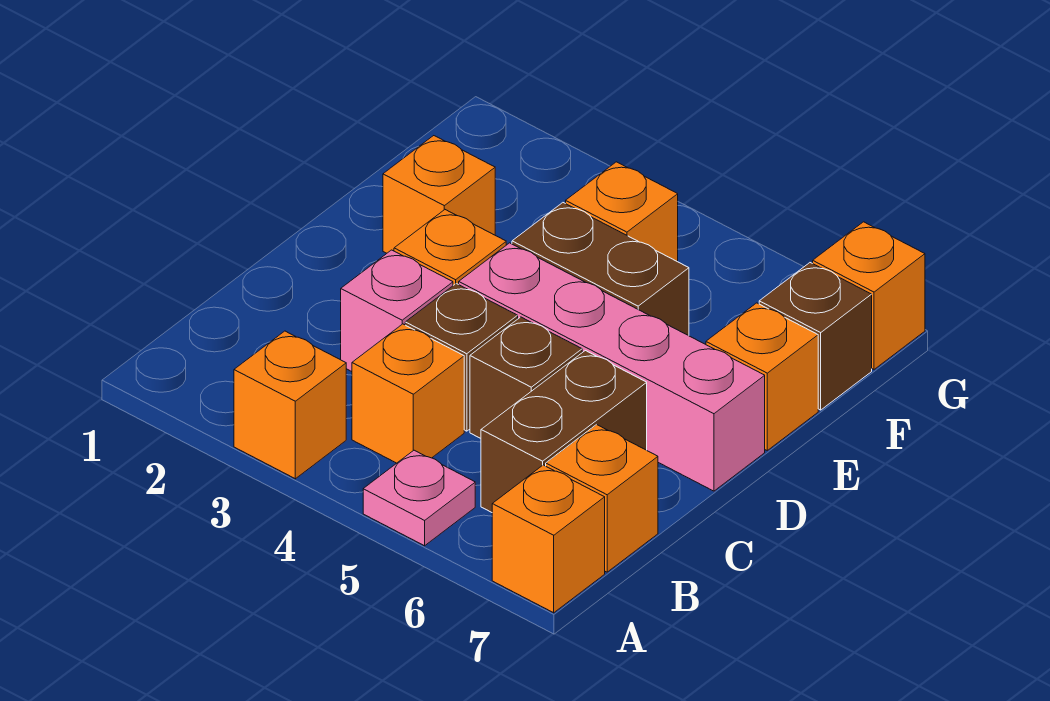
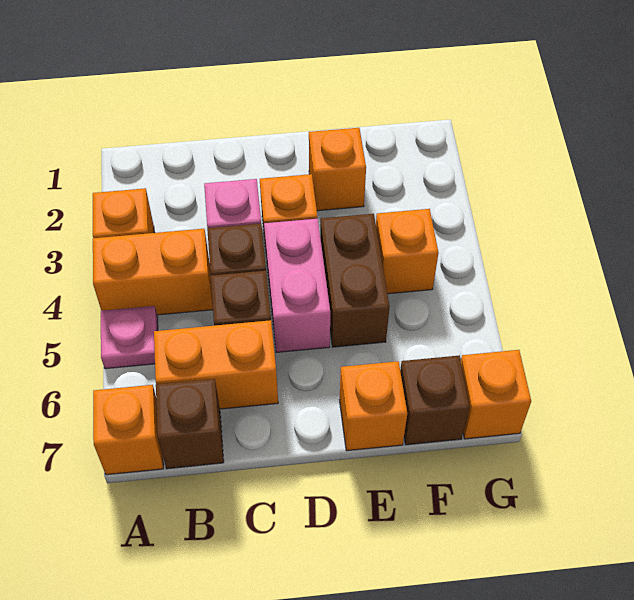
orange brick B4 level 1 -> orange brick A4:B4 level 1
brown brick B6:C6 level 1 -> orange brick B6:C6 level 1
orange brick B7 level 1 -> brown brick B7 level 1
pink brick D4:D7 level 1 -> pink brick D4:D5 level 1

